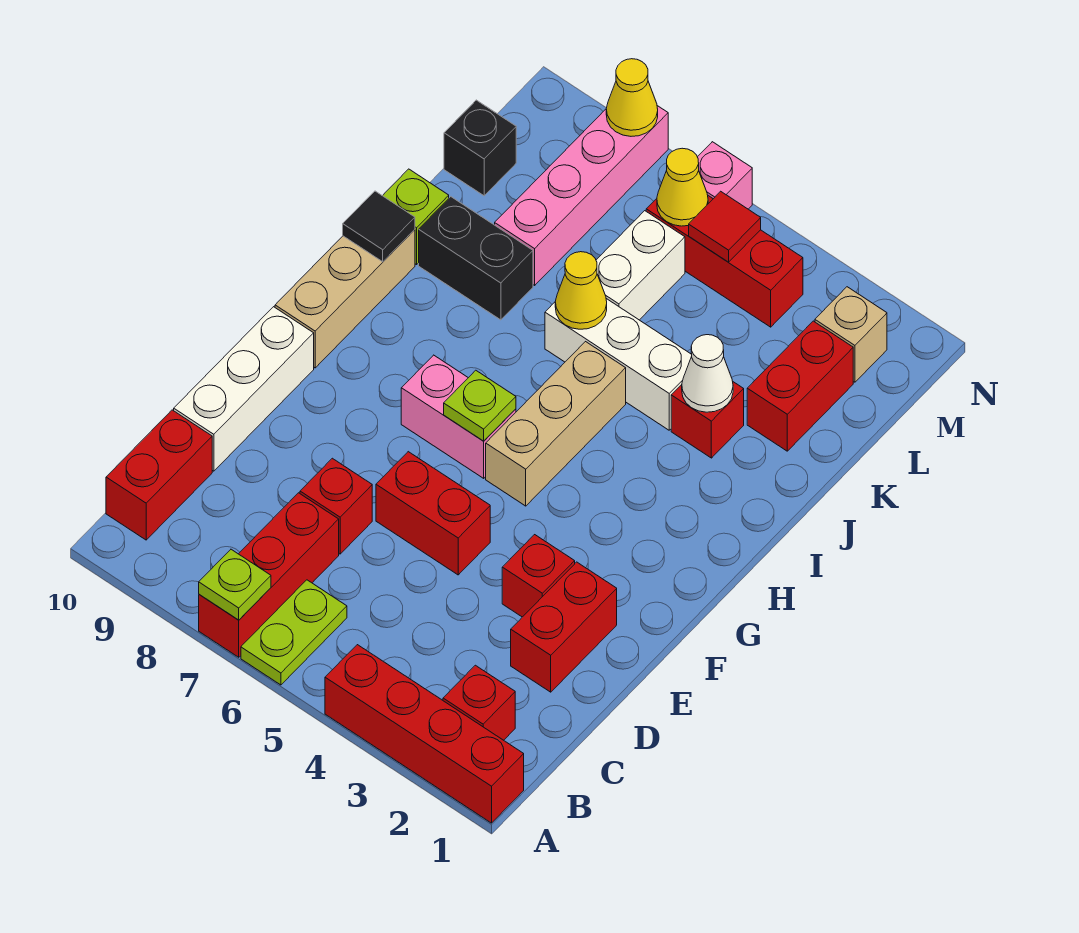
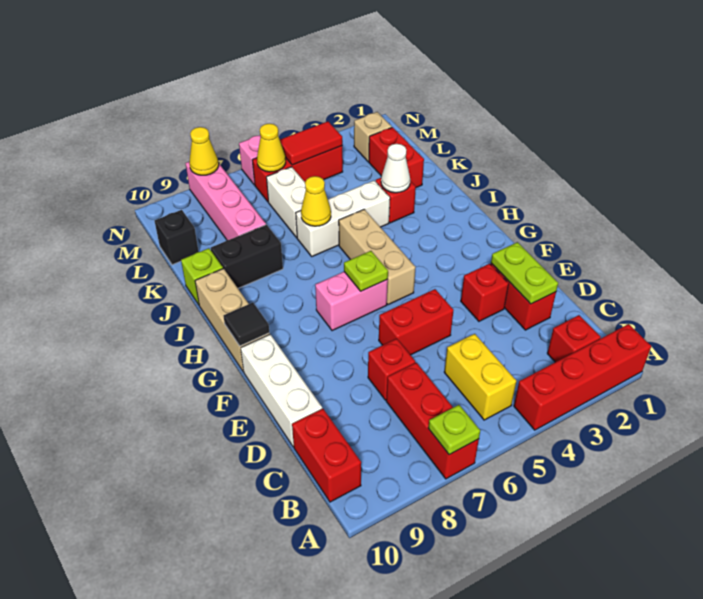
lime plate A6:B6 level 1 -> lime plate D2:E2 level 2
none -> yellow brick B5:C5 level 1
black tile I10 level 2 -> black tile G10 level 2
red tile M5 level 2 -> red tile M4:M5 level 2

